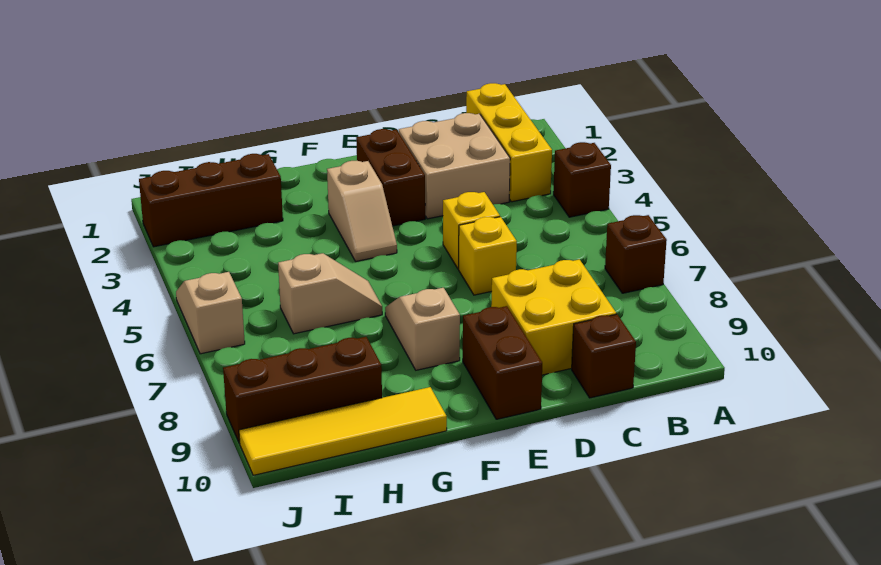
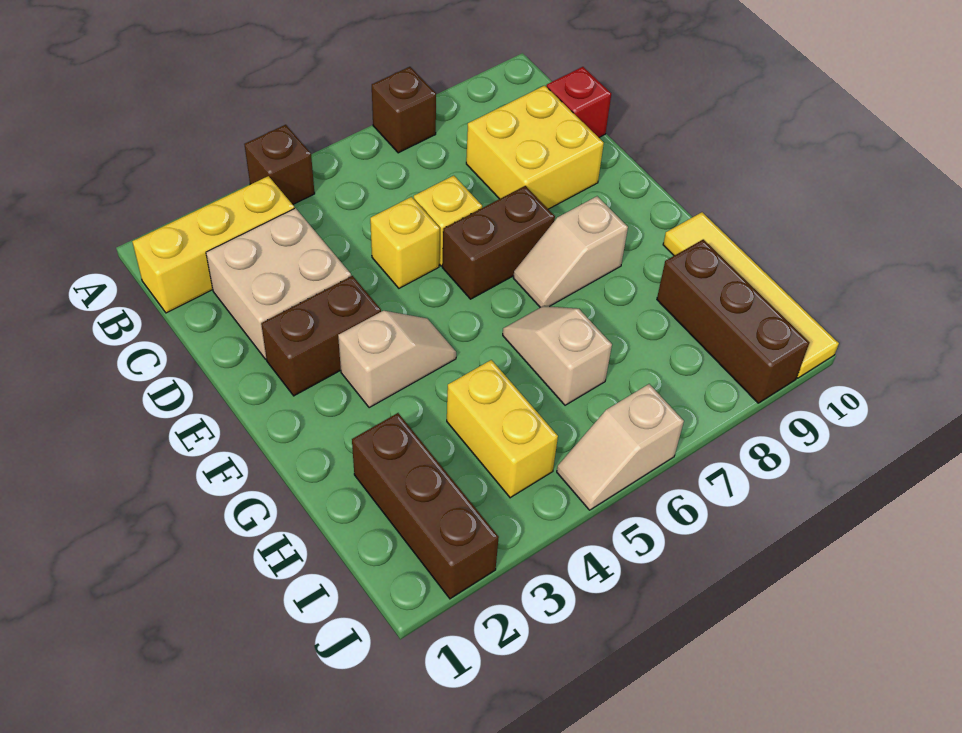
brown brick C10 level 1 -> red brick C10 level 1
brown brick E9:E10 level 1 -> brown brick E6:E7 level 1
none -> yellow brick H4:I4 level 1

